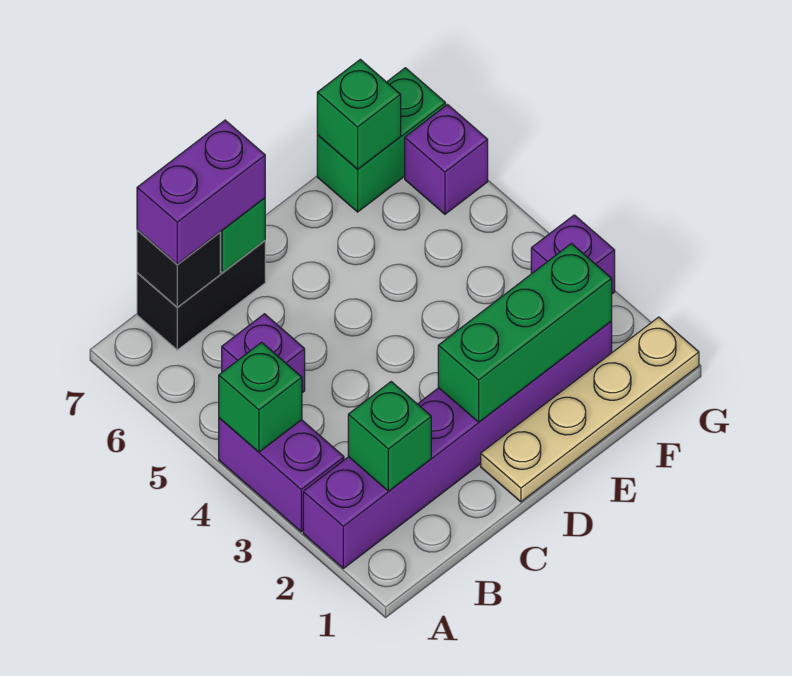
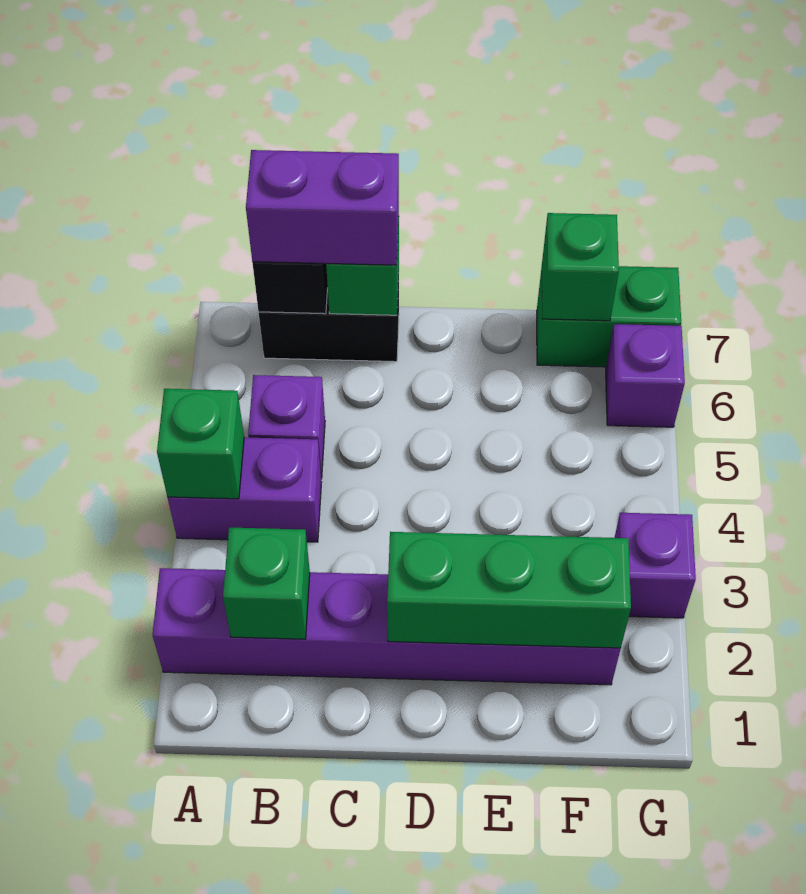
purple brick A3:A4 level 1 -> purple brick A4:B4 level 1
tan plate D1:G1 level 1 -> none

